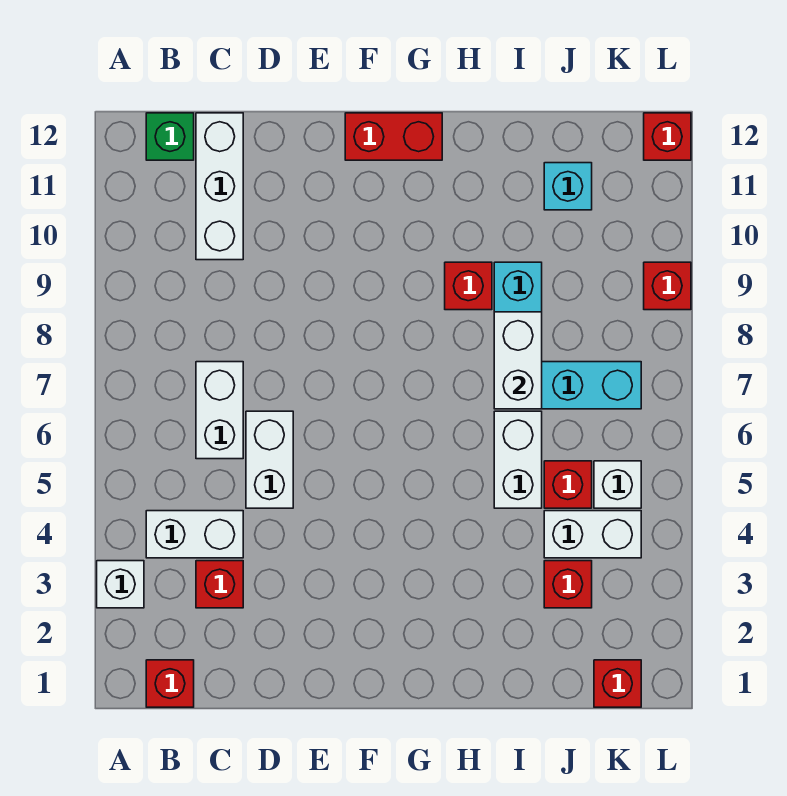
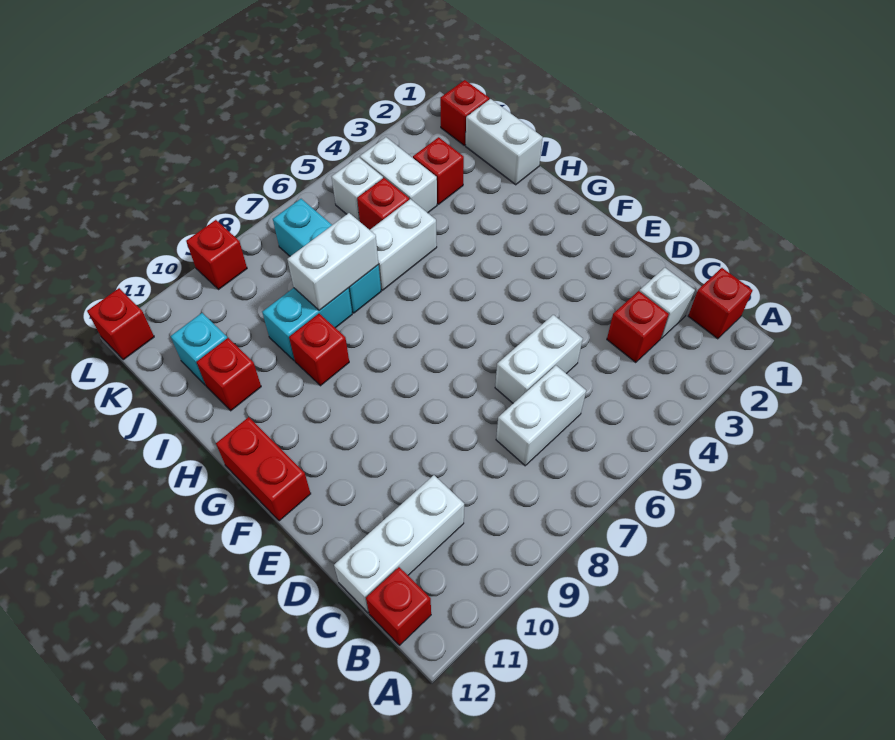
white brick A3 level 1 -> white brick C2 level 1
white brick B4:C4 level 1 -> white brick I1:J1 level 1
green brick B12 level 1 -> red brick B12 level 1
none -> red brick I11 level 1

